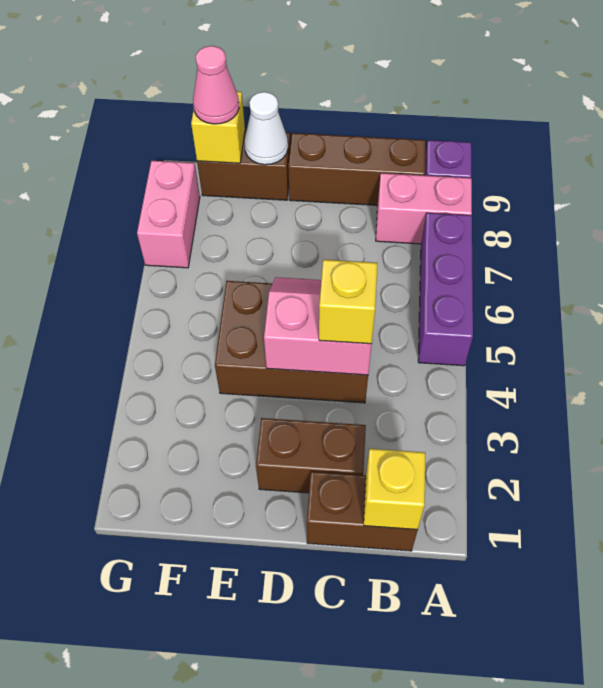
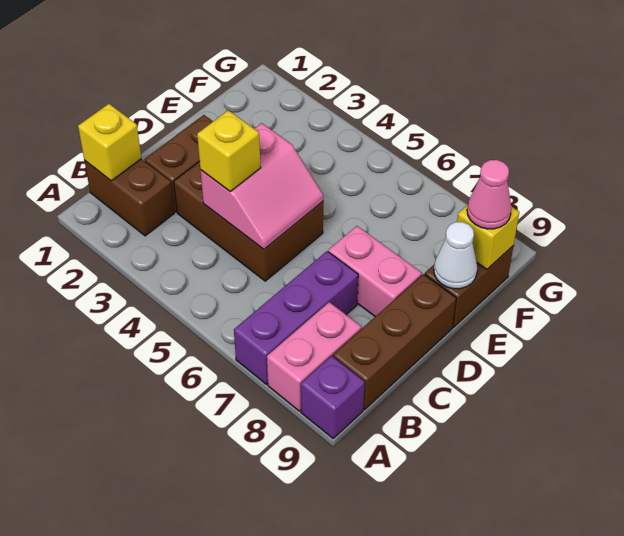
purple brick A5:A7 level 1 -> purple brick A7:C7 level 1
brown brick B1:C1 level 1 -> brown brick B1:B2 level 1
brown brick C4:E5 level 1 -> brown brick C3:D5 level 1
pink brick G7:G8 level 1 -> pink brick D7:D8 level 1

